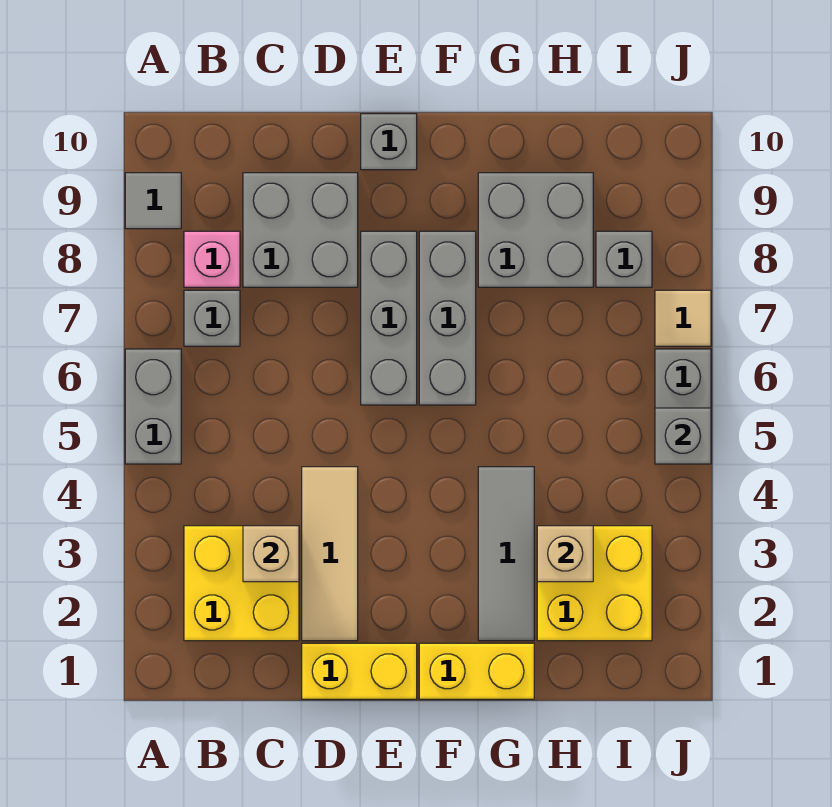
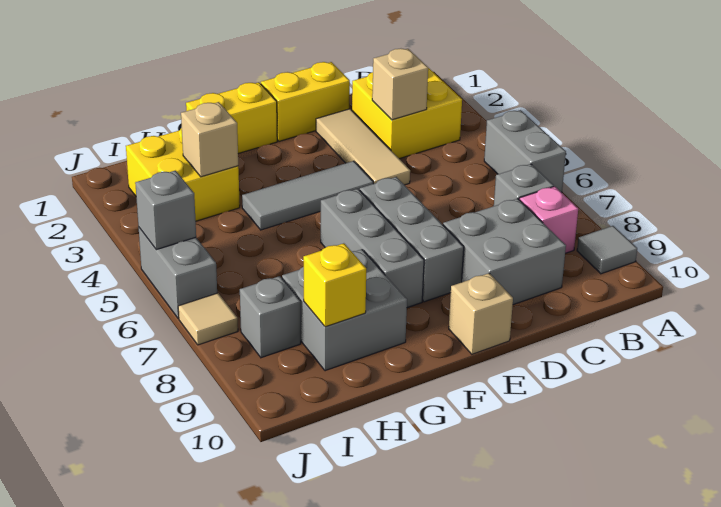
grey brick E10 level 1 -> tan brick E10 level 1
grey tile G2:G4 level 1 -> grey tile E4:G4 level 1
none -> yellow brick H9 level 2

